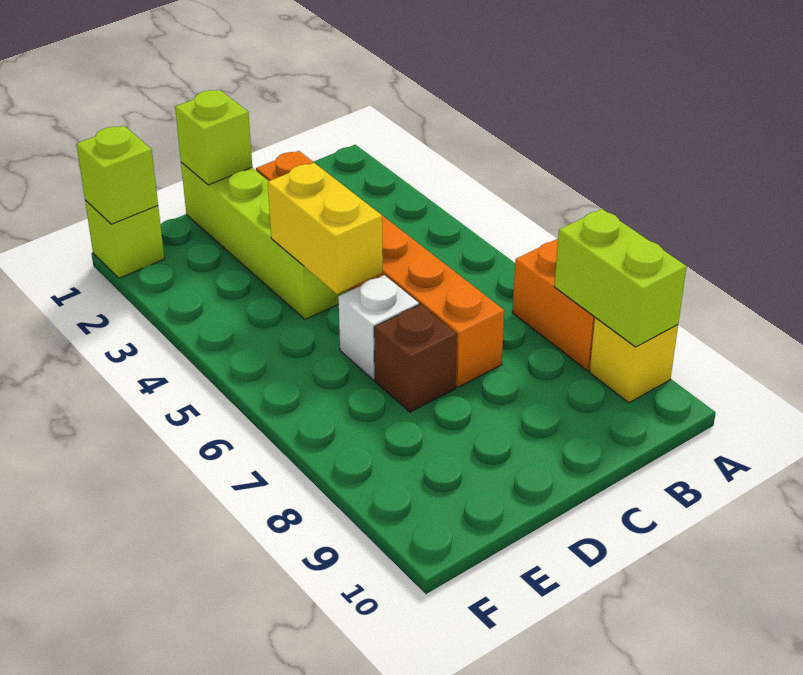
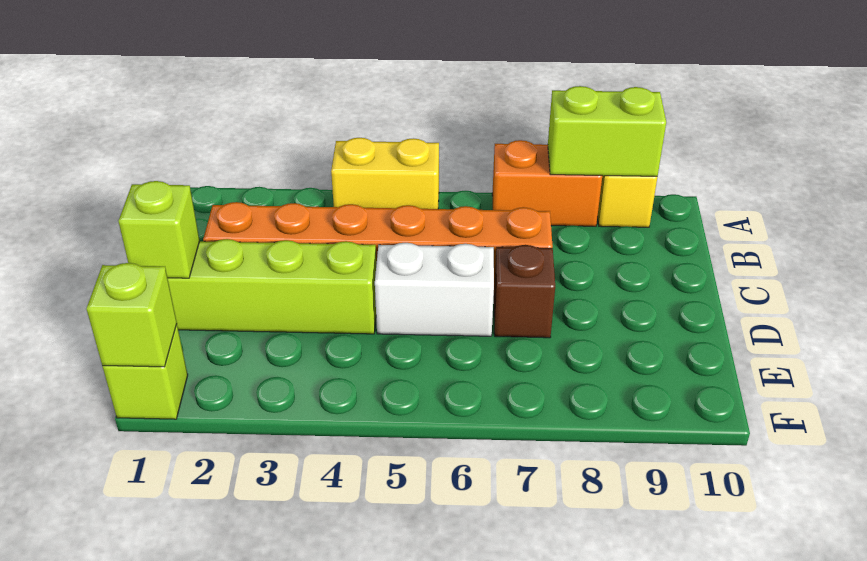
yellow brick D4:D5 level 2 -> yellow brick A4:A5 level 1
white brick D6 level 1 -> white brick D5:D6 level 1

